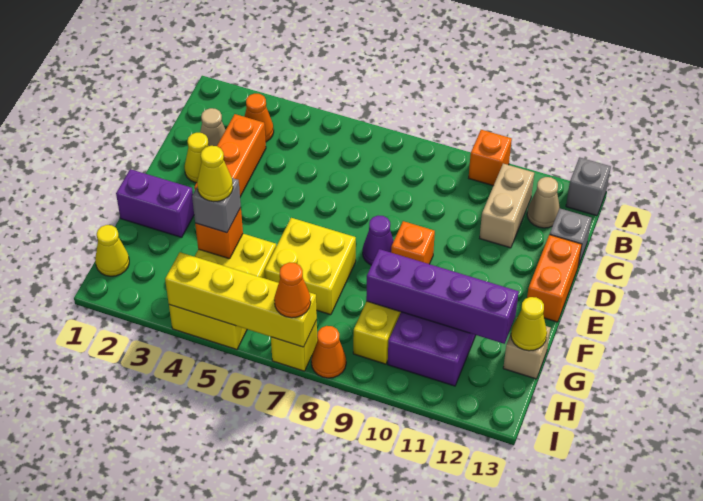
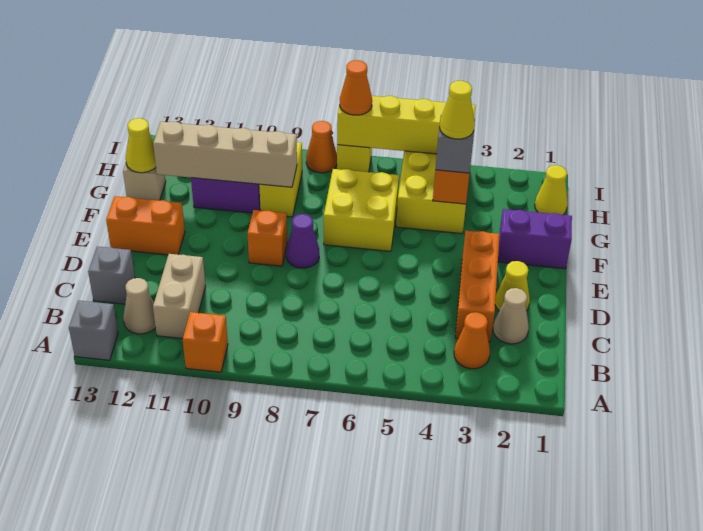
orange brick D13:E13 level 1 -> orange brick E12:E13 level 1
purple brick G9:G12 level 2 -> tan brick G9:G12 level 2

